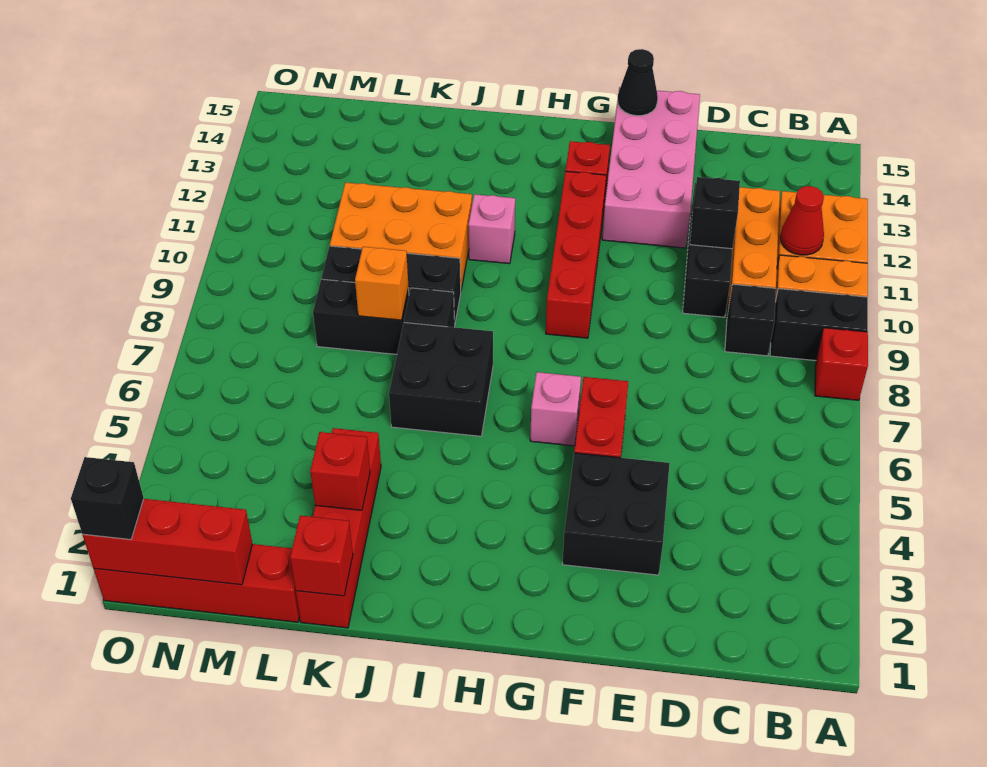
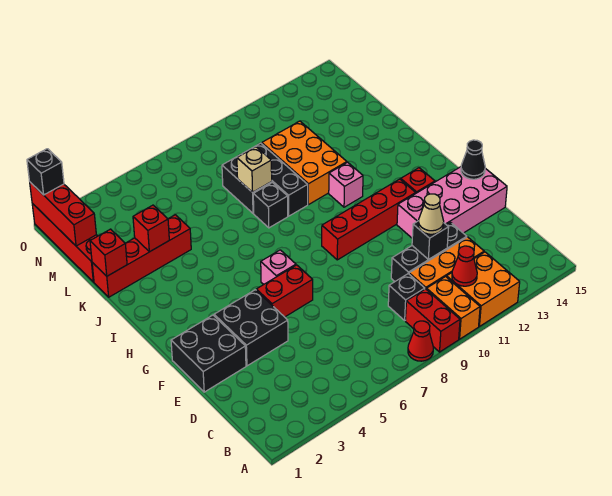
red brick A8 level 1 -> red cone A8 level 1
black brick A9:B9 level 1 -> red brick A9:B9 level 1
none -> tan cone D11 level 3
black brick I6:J7 level 1 -> black brick E1:F2 level 1
orange brick K8 level 2 -> tan brick K8 level 2

